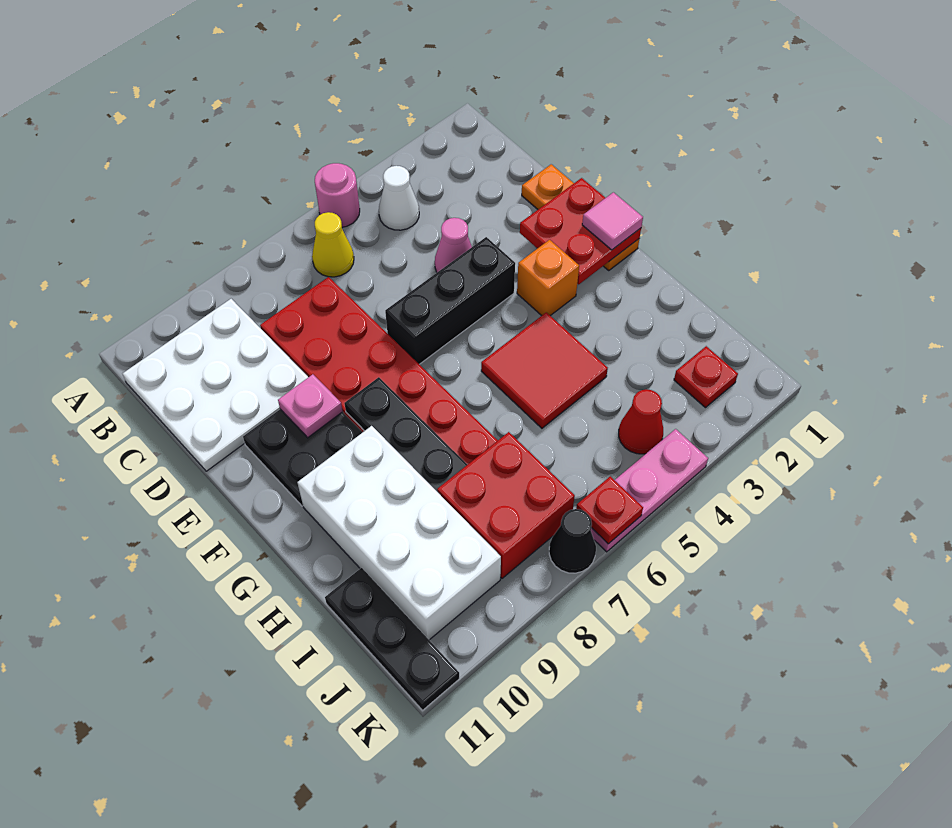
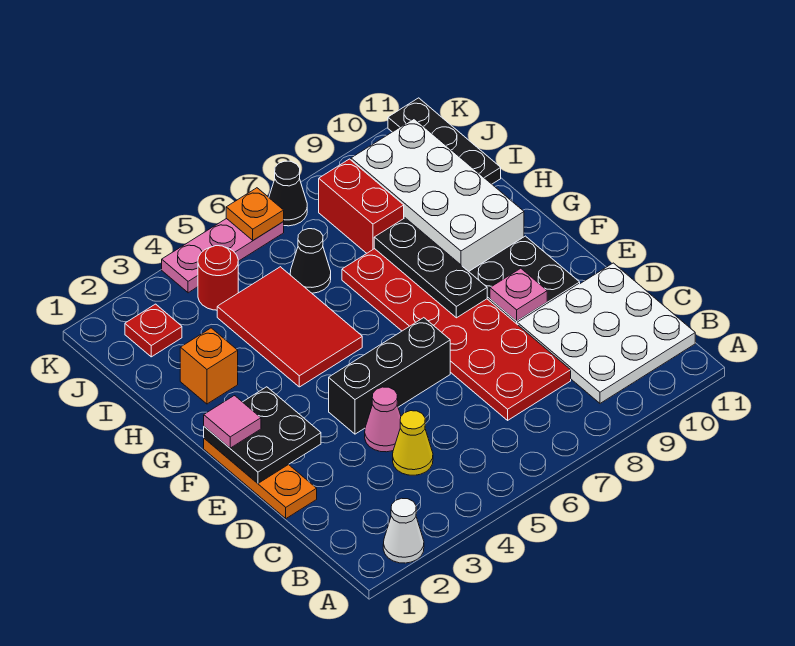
pink round brick A5 level 1 -> none
white cone B4 level 1 -> white cone A2 level 1
yellow cone B6 level 1 -> yellow cone C4 level 1
red plate E1:F2 level 2 -> black plate E1:F2 level 2
orange brick F3 level 1 -> orange brick H2 level 1
red tile G4:H5 level 1 -> red tile G4:I5 level 1
none -> black cone I6 level 1
red brick I7:J8 level 1 -> red brick I8:J8 level 1
red cone J4 level 1 -> red round brick J4 level 1
red plate K6 level 2 -> orange plate K6 level 2

